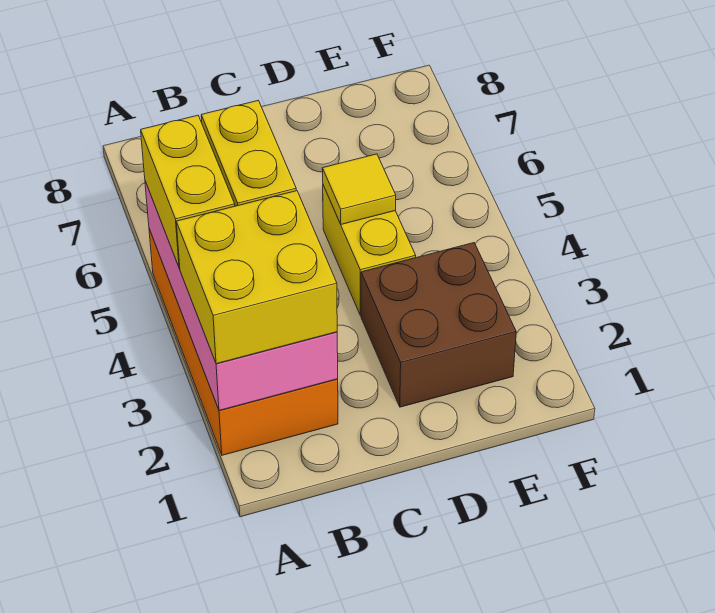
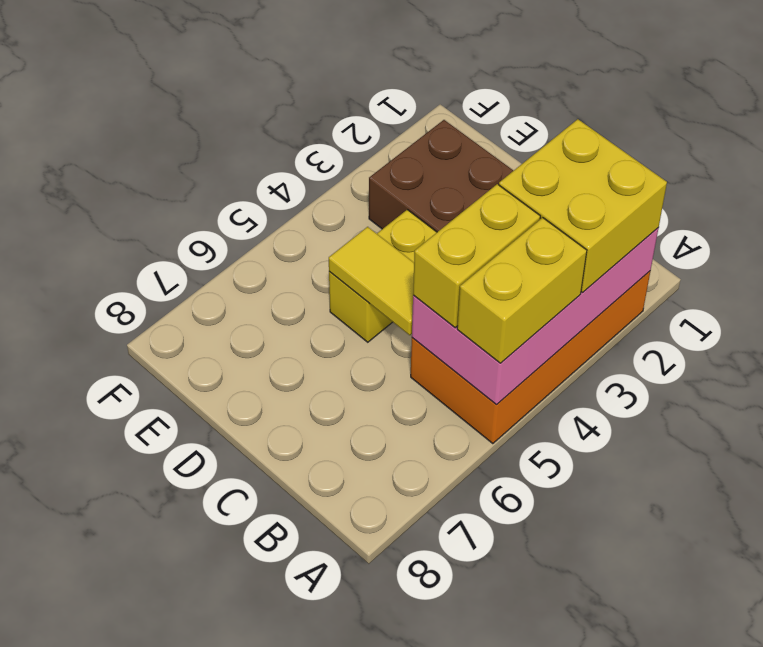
yellow tile D5 level 2 -> yellow tile C5:D5 level 2

